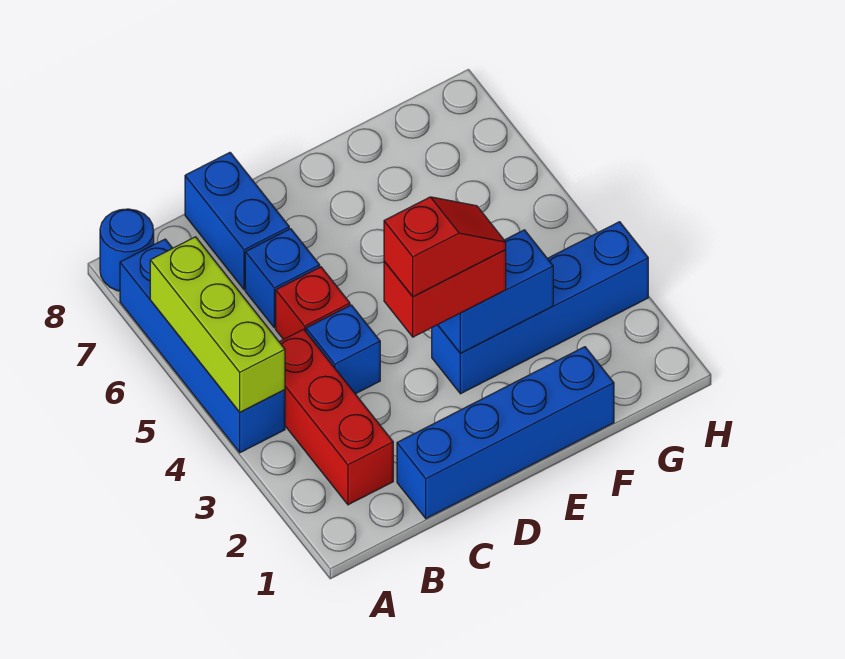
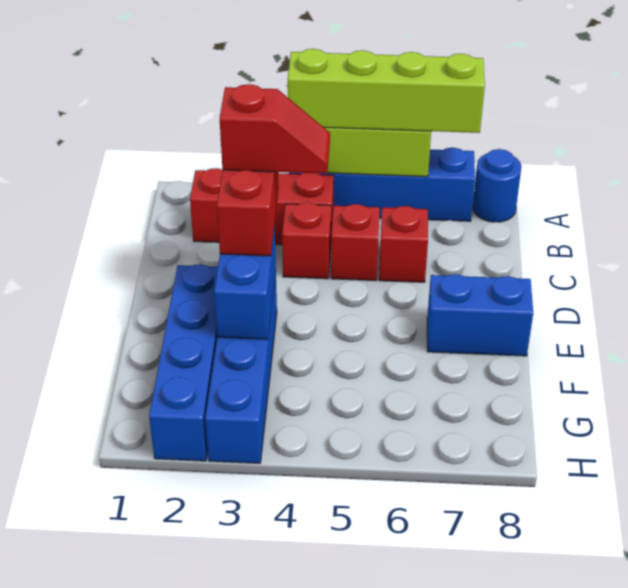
none -> lime brick A4:A7 level 3
blue brick C1:F1 level 1 -> blue brick E2:H2 level 1
blue brick C4 level 1 -> red brick C4 level 1
blue brick C6 level 1 -> red brick C6 level 1
blue brick C7:C8 level 1 -> blue brick E7:E8 level 1
red slope D3:E3 level 4 top D -> red slope D3:D4 level 4 top 3

